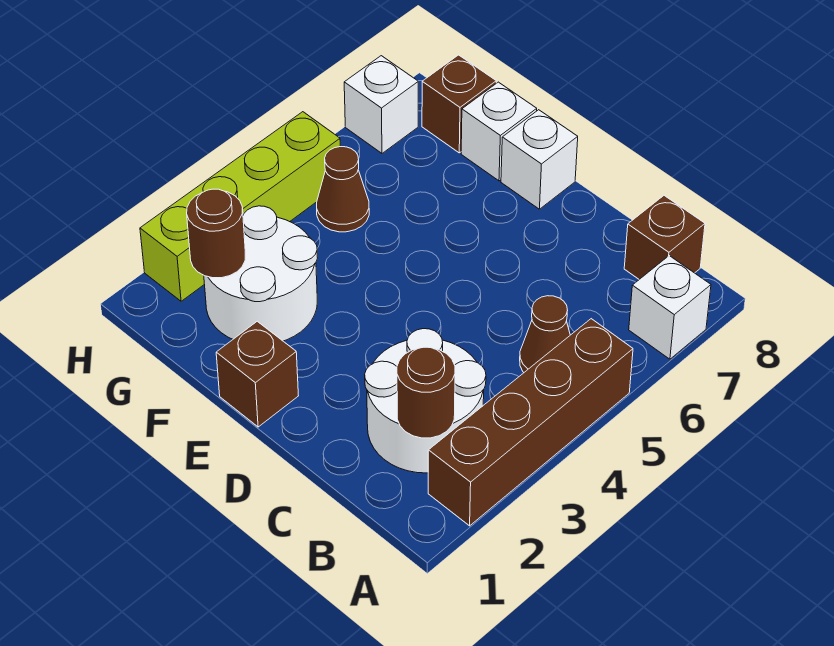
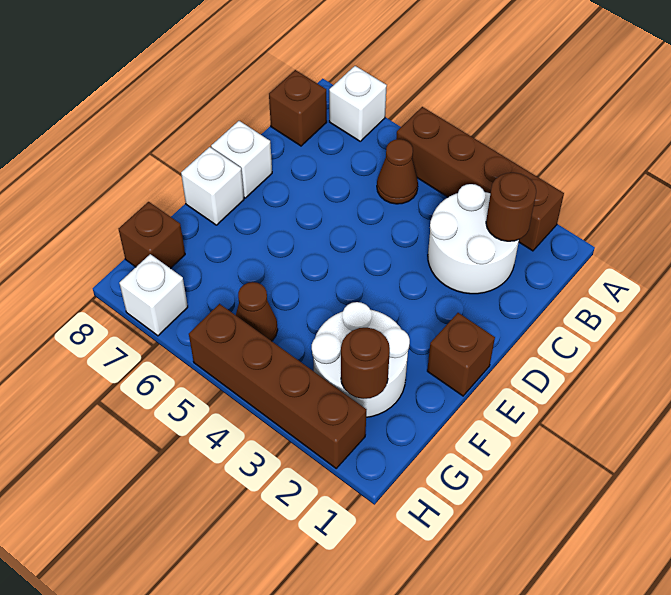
white brick F8 level 1 -> white brick D8 level 1
lime brick H2:H5 level 1 -> brown brick H2:H5 level 1

